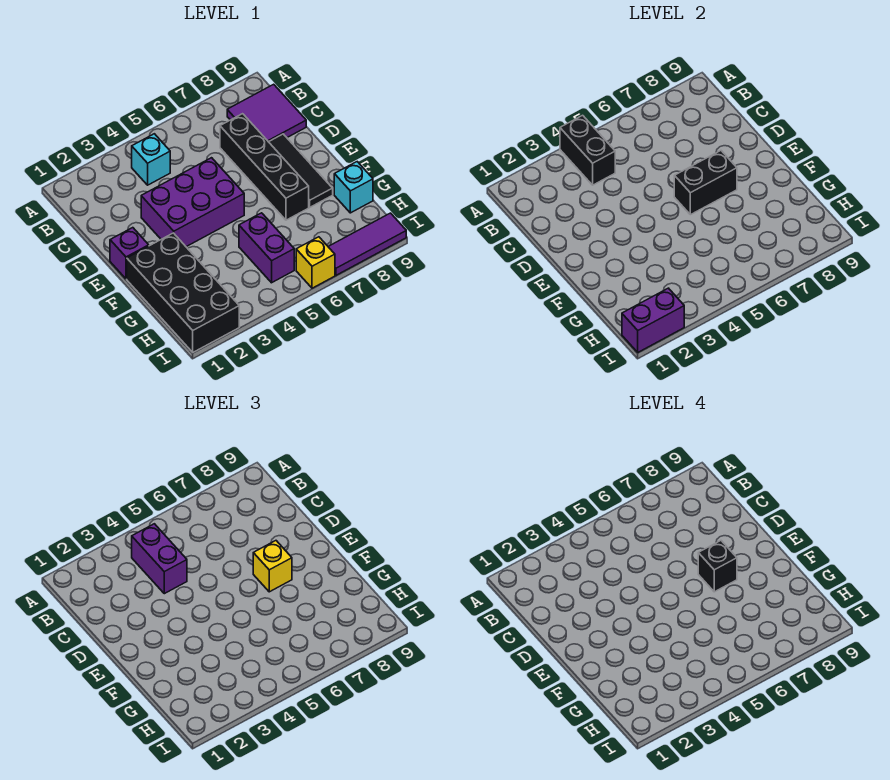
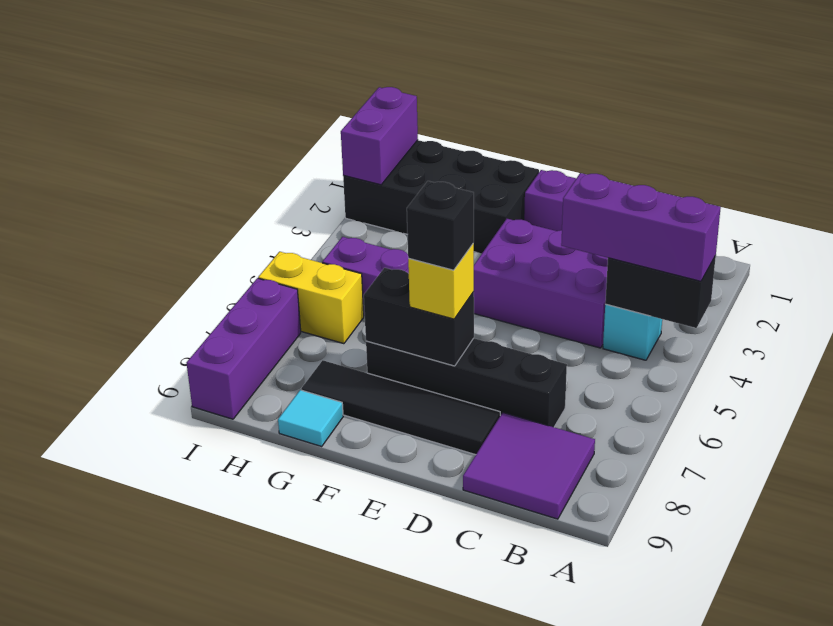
purple brick B4:C4 level 3 -> purple brick A4:C4 level 3
purple brick D3:E5 level 1 -> purple brick C3:E4 level 1
black tile D8:F8 level 1 -> black tile D8:G8 level 1
black brick E6:E7 level 2 -> black brick E7:F7 level 2
cyan brick G9 level 1 -> cyan tile G9 level 1
yellow brick I6 level 1 -> yellow brick H6:I6 level 1
purple tile I7:I9 level 1 -> purple brick I7:I9 level 1

